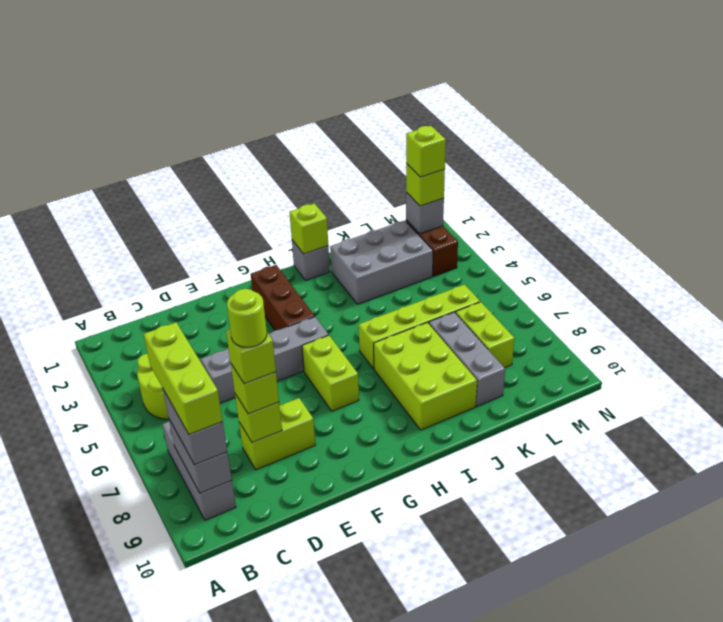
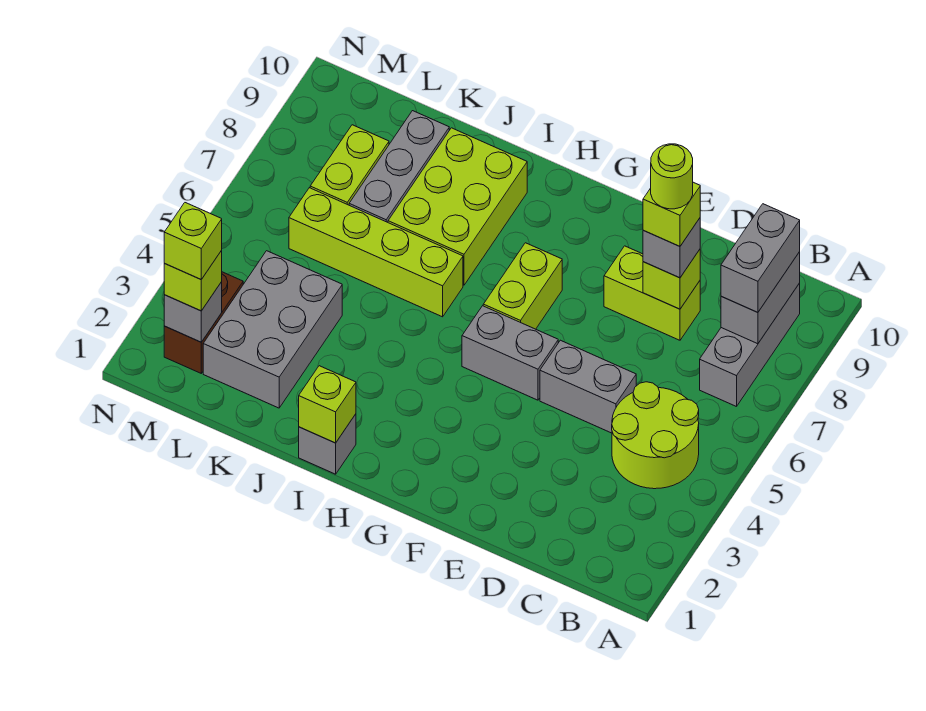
lime brick B7:B9 level 4 -> none
lime brick D8 level 3 -> grey brick D8 level 3
brown brick G2:G4 level 1 -> none
grey brick J2:L3 level 1 -> grey brick K2:L4 level 1

